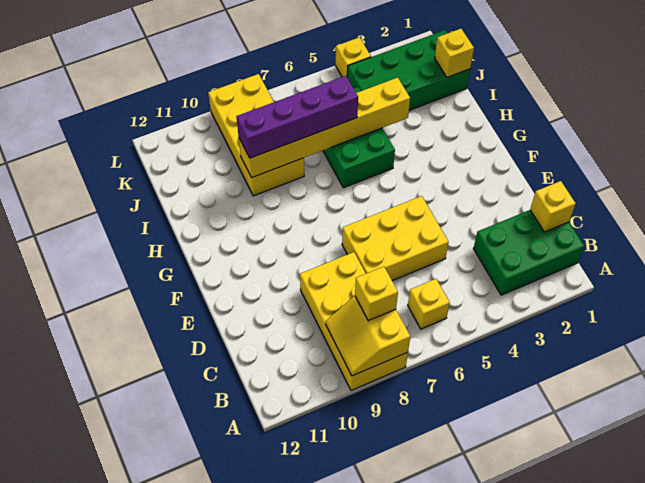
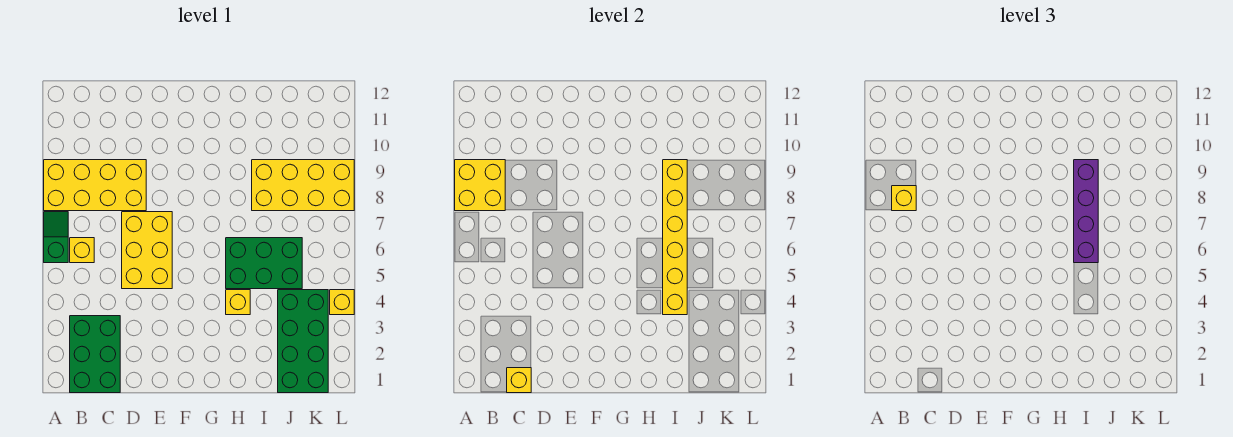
none -> green slope A6:A7 level 1 top 6
yellow slope A8:B9 level 2 top 8 -> yellow brick A8:B9 level 2
yellow brick J1 level 2 -> yellow brick H4 level 1

